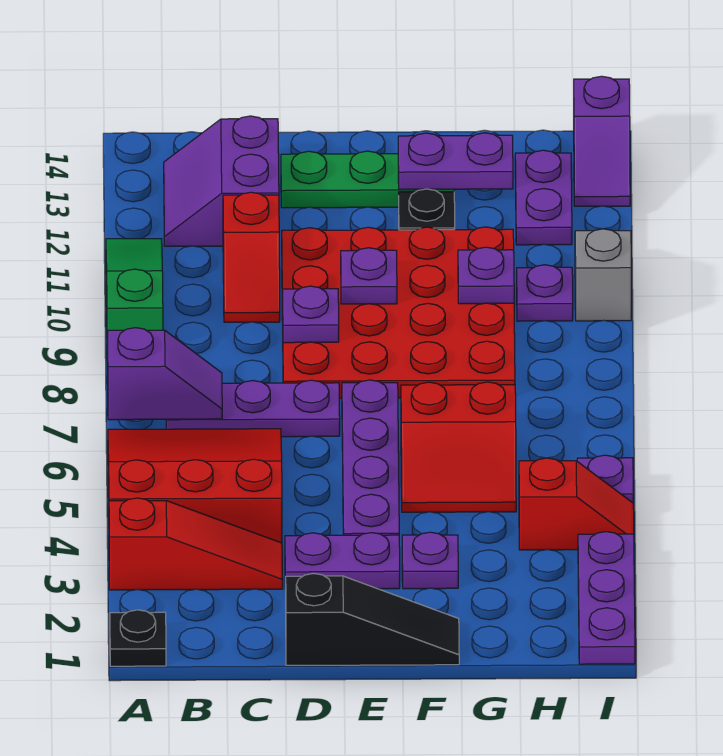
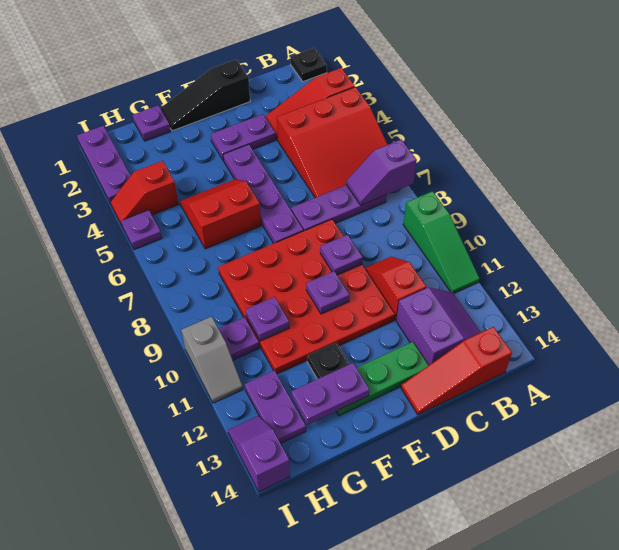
none -> red slope B14:D14 level 1 top B
purple plate F3 level 1 -> purple plate G1 level 1

